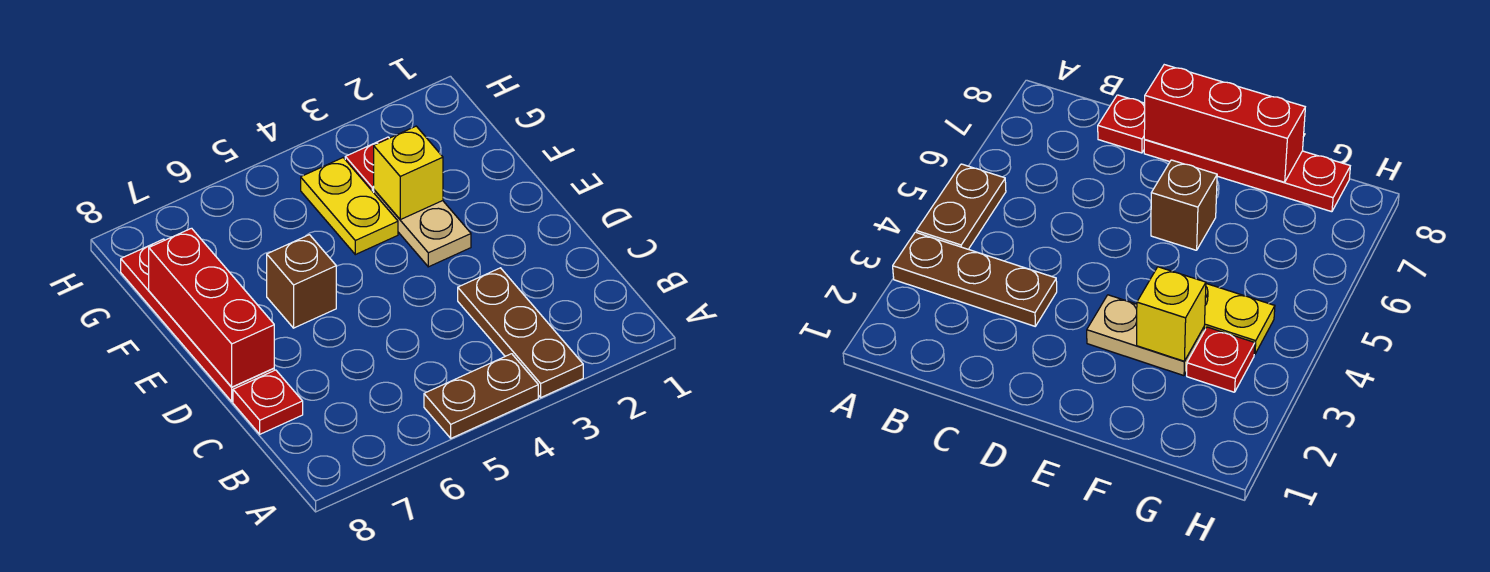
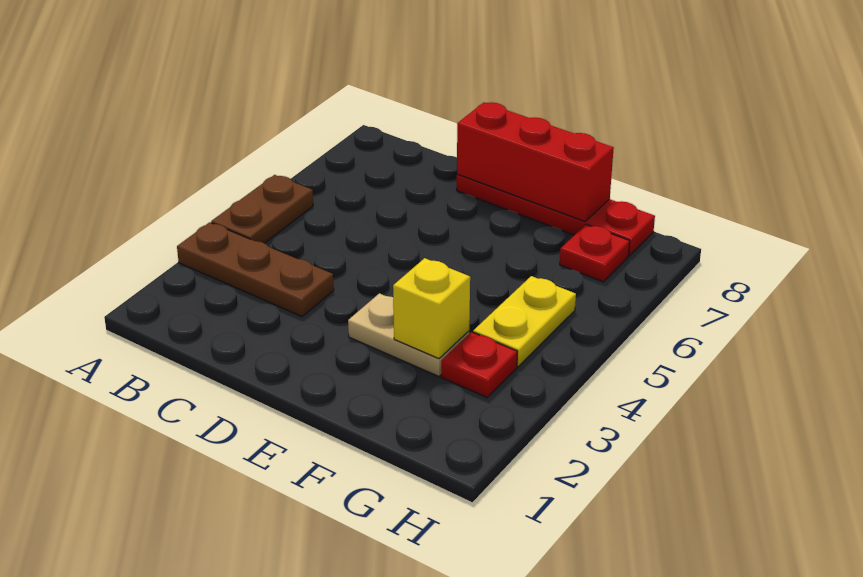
red plate C8 level 1 -> red plate G7 level 1
brown brick E6 level 1 -> none
yellow plate F4:G4 level 1 -> yellow plate G4:G5 level 1

